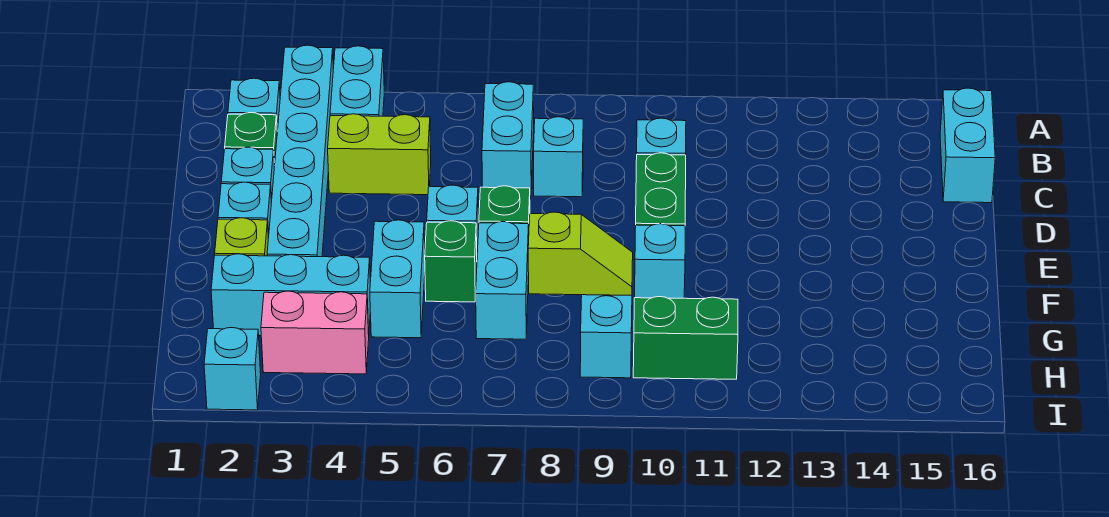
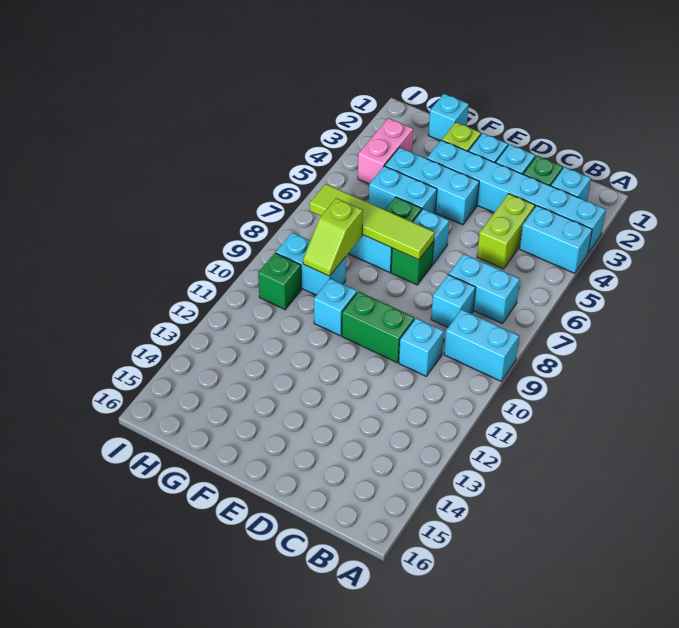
cyan brick B16:C16 level 1 -> cyan brick A9:B9 level 1
none -> lime tile E7:H7 level 2
cyan brick G2:G4 level 1 -> cyan brick E4:G4 level 1
green brick H10:H11 level 1 -> green brick H10 level 1
cyan brick I2 level 1 -> cyan brick G1 level 1

